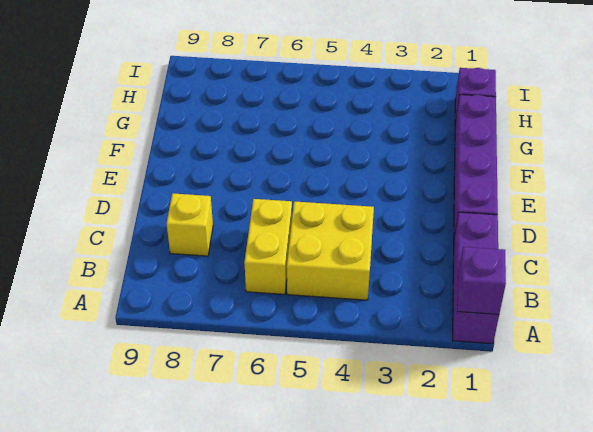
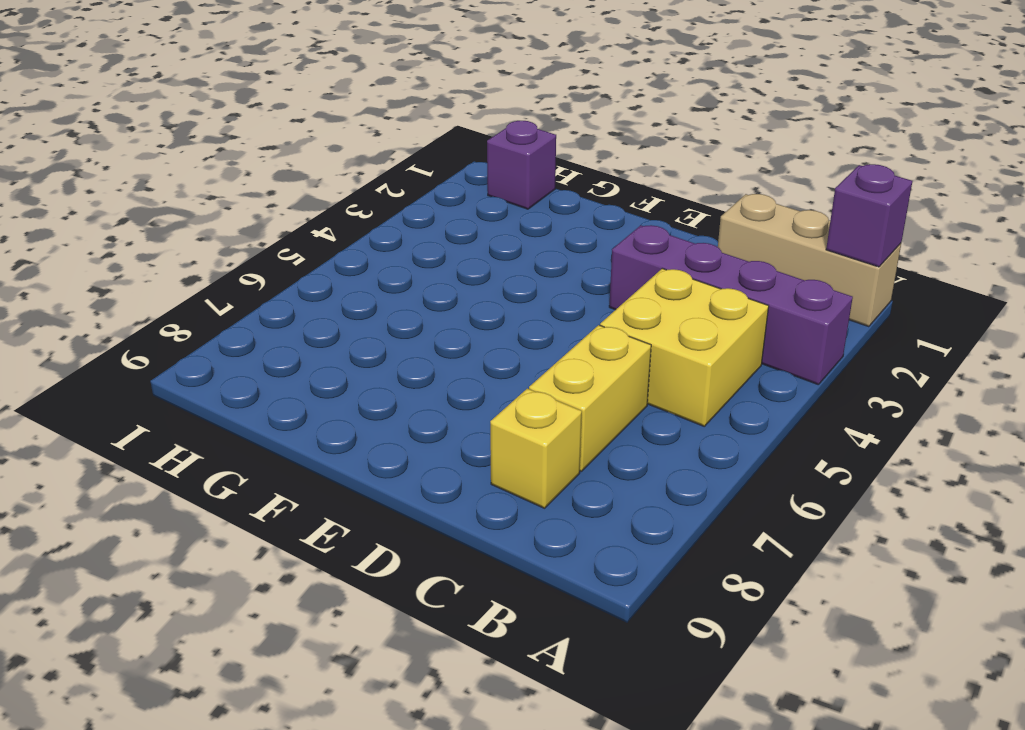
purple brick A1:C1 level 1 -> tan brick A1:C1 level 1
yellow brick B6:C6 level 1 -> yellow brick C6:C7 level 1
purple brick D1:G1 level 1 -> purple brick A3:D3 level 1

